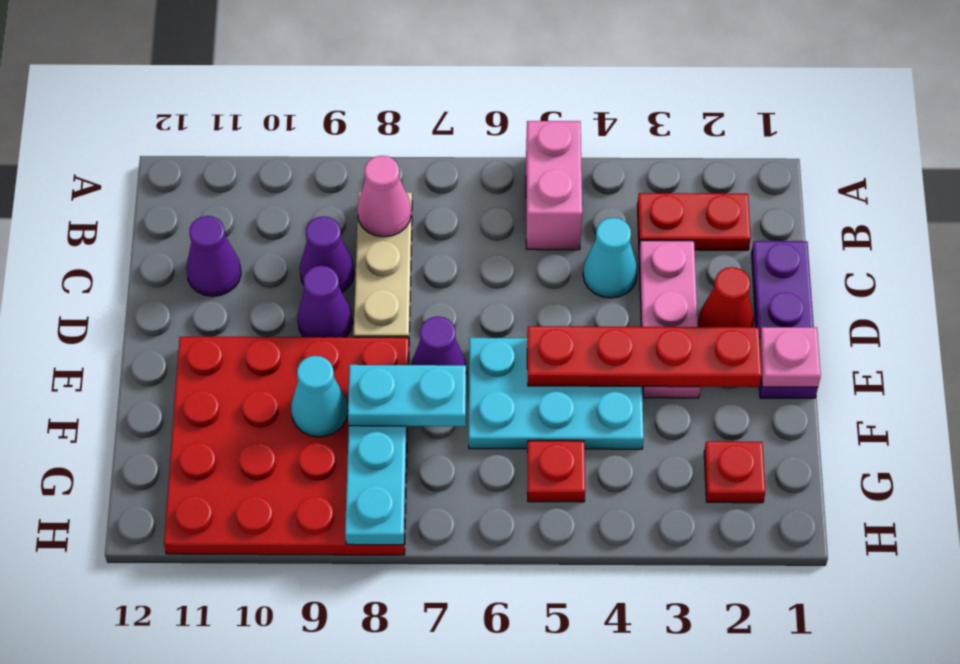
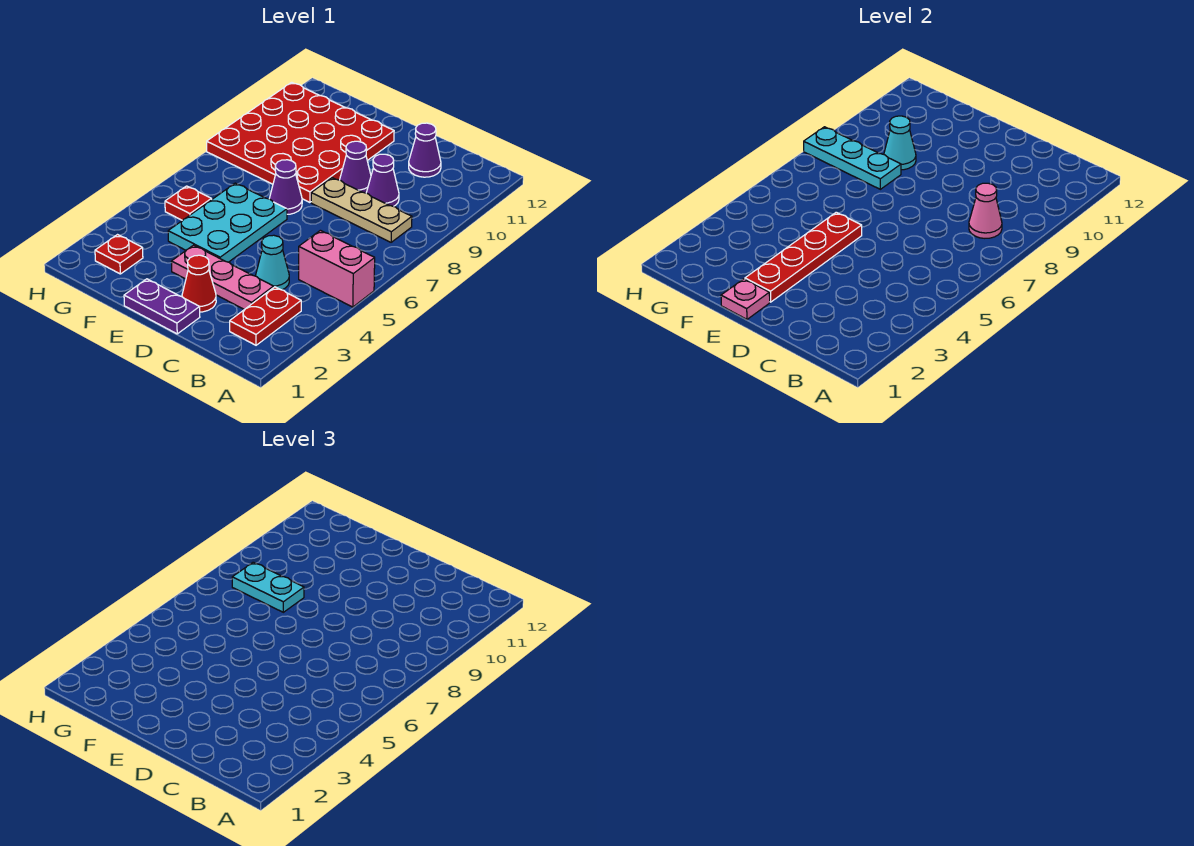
purple plate C1:E1 level 1 -> purple plate D1:E1 level 1
cyan plate F7:F8 level 3 -> cyan plate F8:G8 level 3

